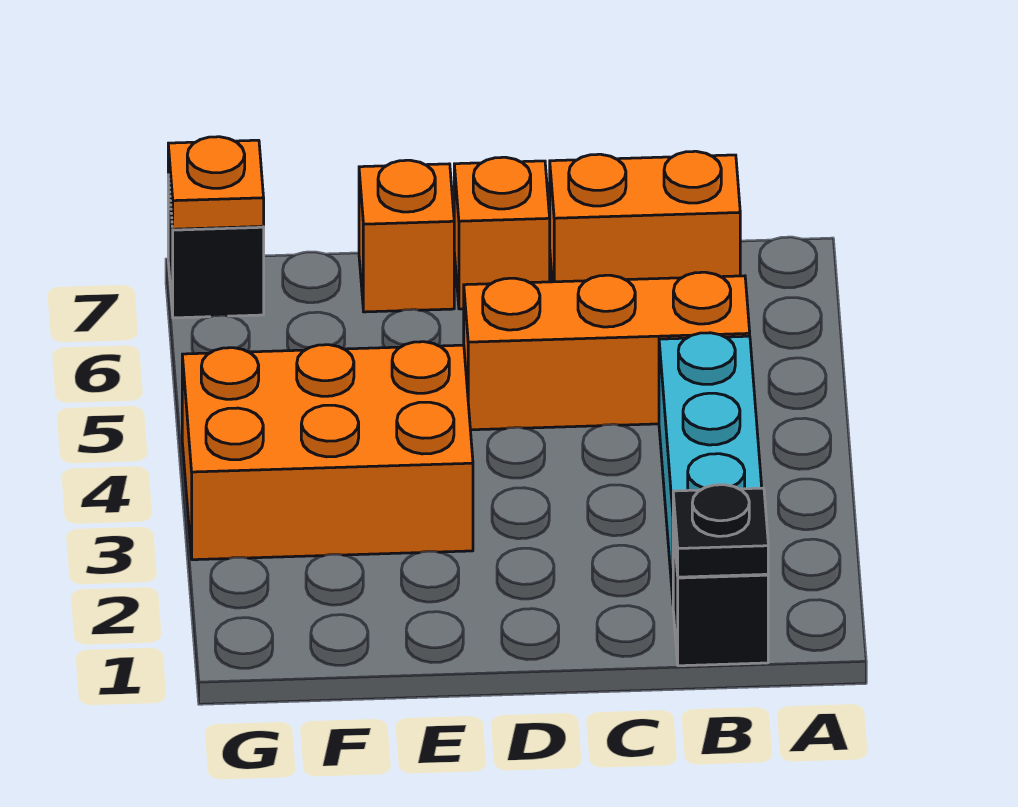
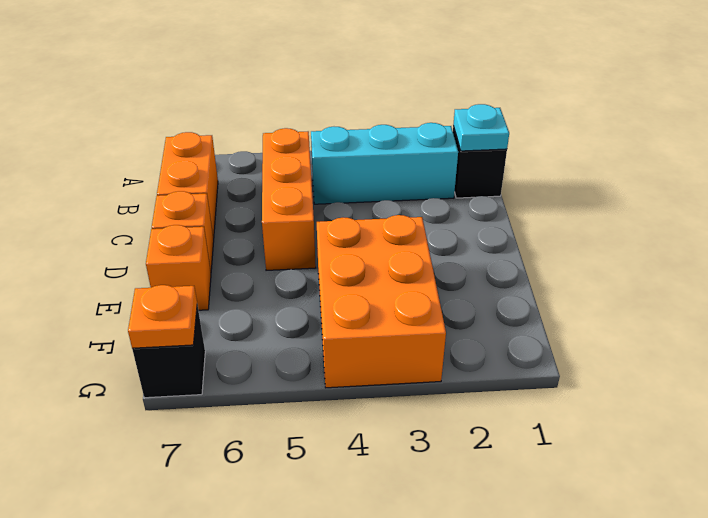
black plate B1 level 2 -> cyan plate B1 level 2

